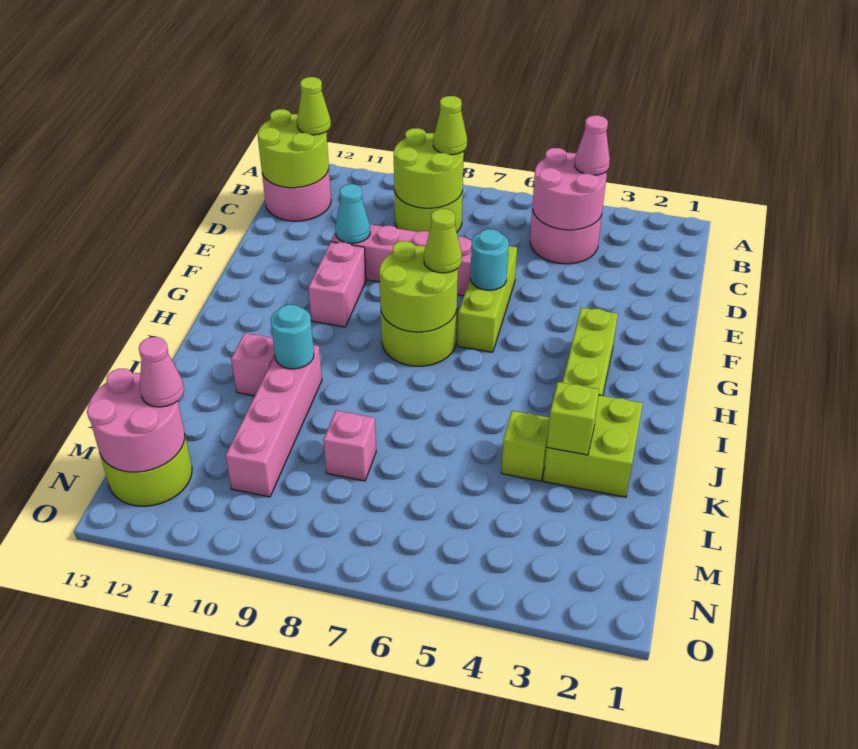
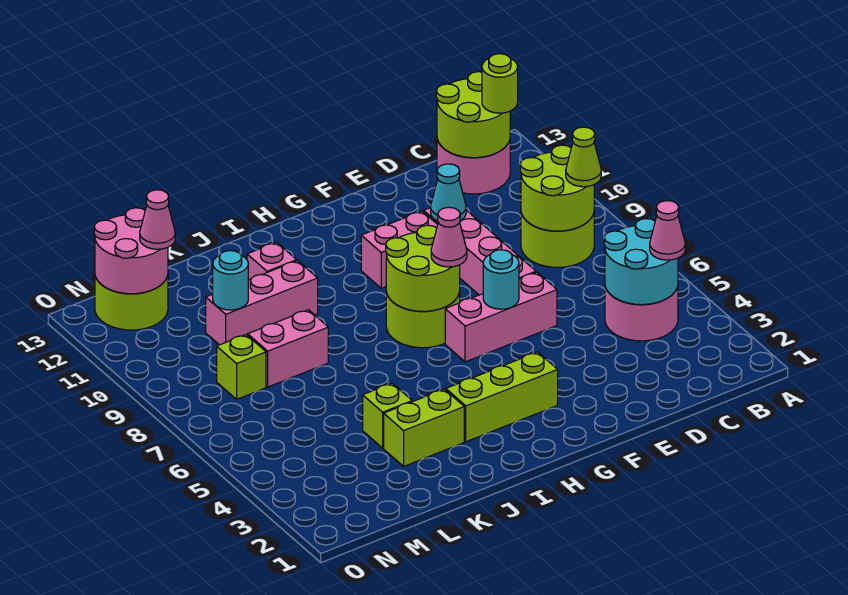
pink round brick B4:C5 level 2 -> cyan round brick B4:C5 level 2
lime cone B12 level 3 -> lime round brick B12 level 3
lime brick E6:G6 level 1 -> pink brick E6:G6 level 1
lime cone G7 level 3 -> pink cone G7 level 3
lime brick J2:K3 level 1 -> lime brick J3:K3 level 1
pink brick J10:M10 level 1 -> pink brick J10:L10 level 1
cyan round brick J10 level 2 -> cyan round brick L10 level 2
lime brick K3 level 2 -> lime brick M8 level 1
pink brick L8 level 1 -> pink brick K8:L8 level 1

